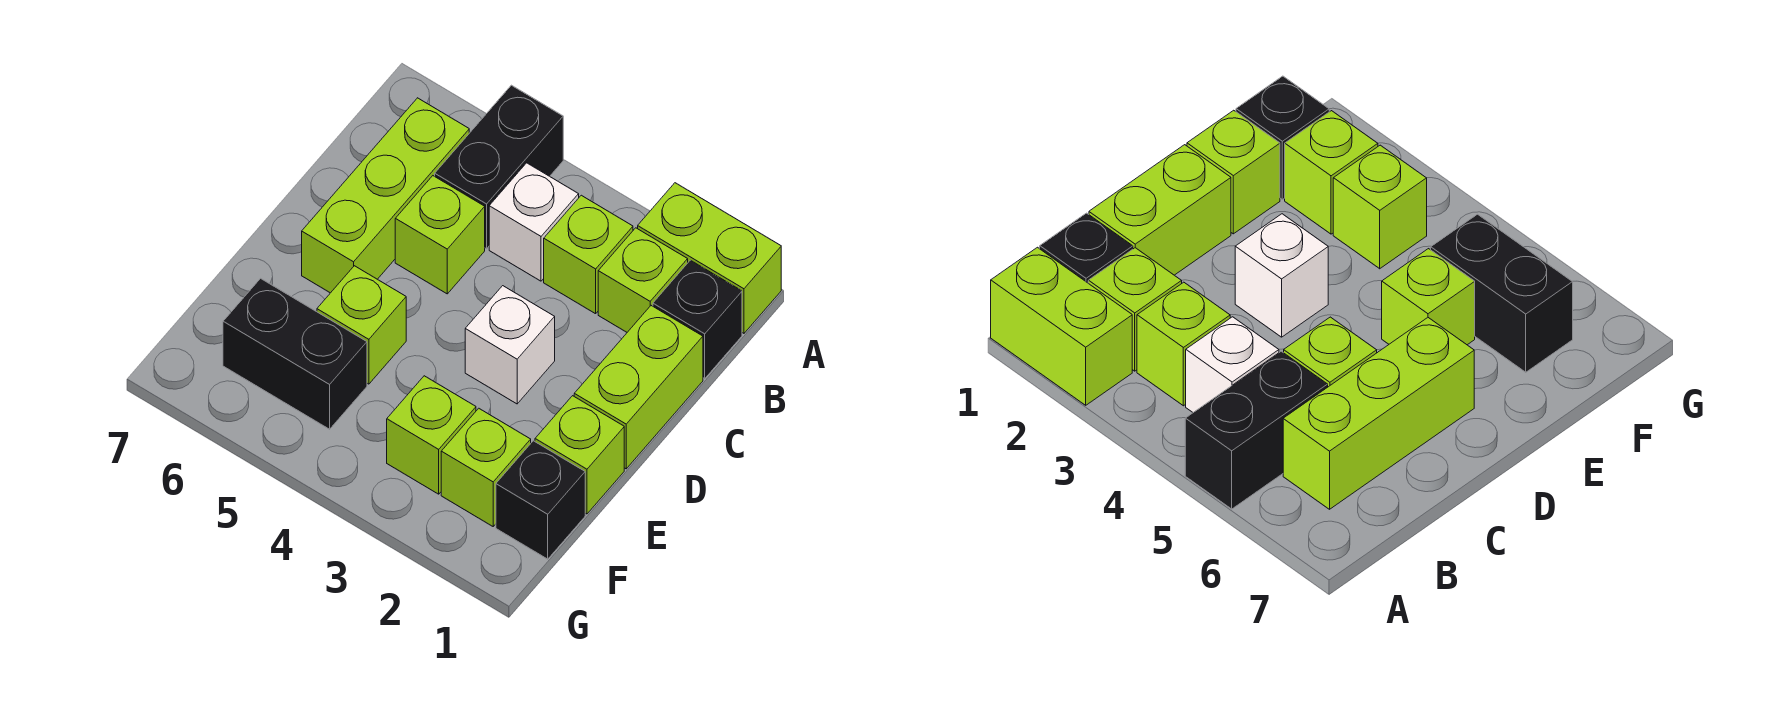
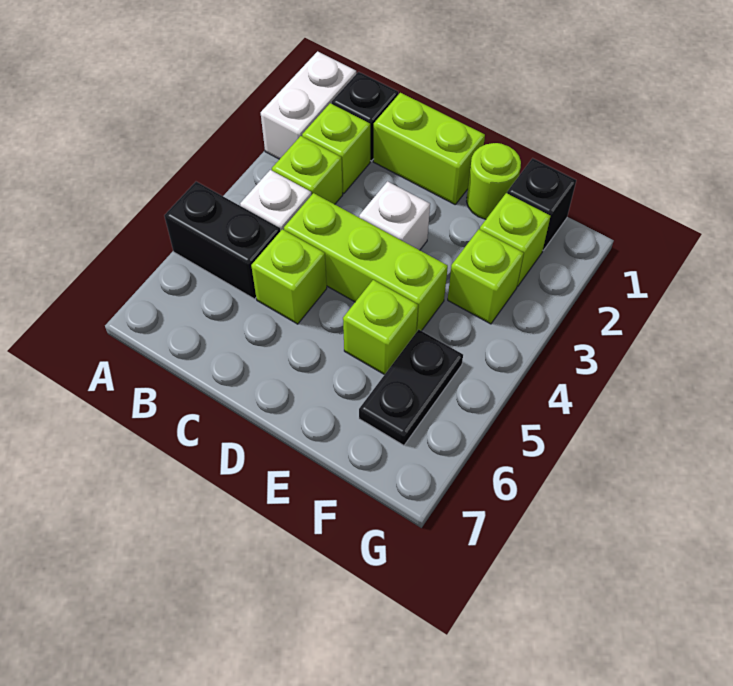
lime brick A1:A2 level 1 -> white brick A1:A2 level 1
lime brick B6:D6 level 1 -> lime brick C4:E4 level 1
lime brick E1 level 1 -> lime round brick E1 level 1
black brick F5:F6 level 1 -> black plate F5:F6 level 1

